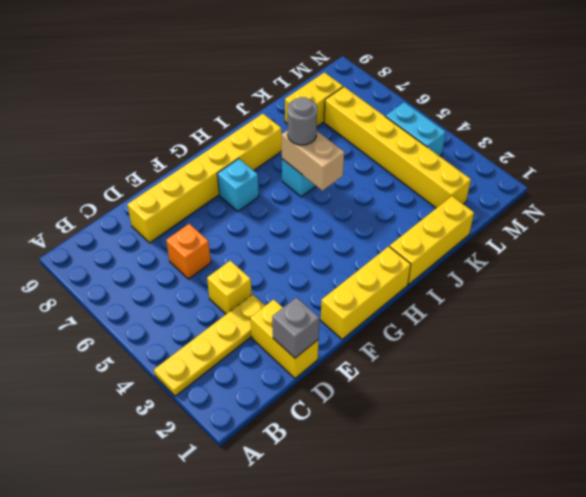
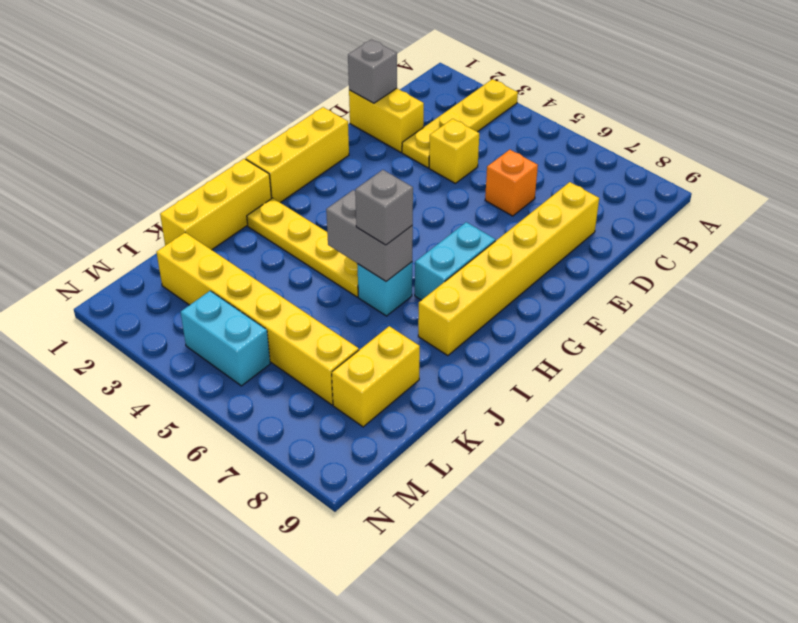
cyan brick G7 level 1 -> cyan brick G7:H7 level 1
none -> yellow plate I2:I5 level 1
tan brick I5:I6 level 2 -> grey brick I5:I6 level 2
grey round brick I6 level 3 -> grey brick I6 level 3

